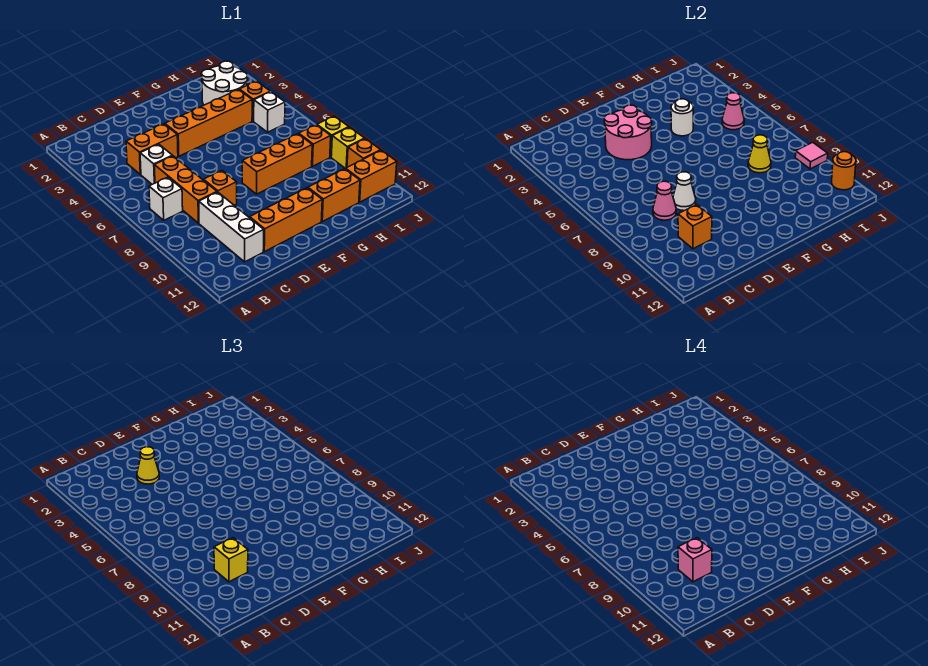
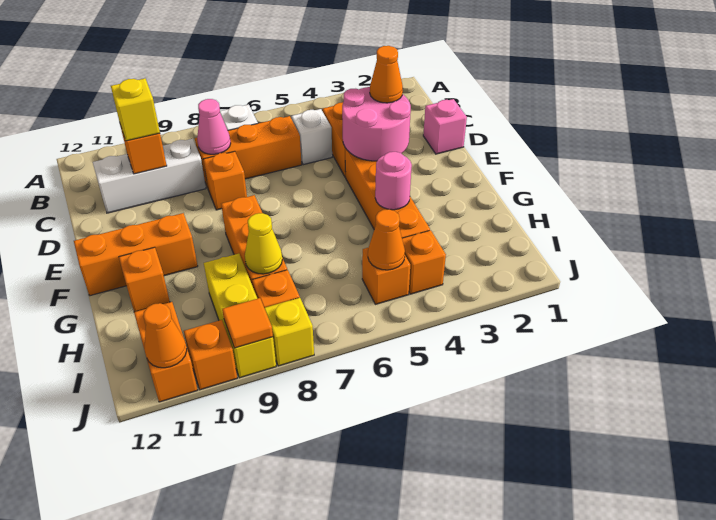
pink brick C10 level 4 -> pink brick D1 level 1
yellow cone D3 level 3 -> orange cone D3 level 3
white cone D8 level 2 -> none
orange brick D11:F11 level 1 -> orange brick F10:F12 level 1
white round brick G4 level 2 -> pink round brick G4 level 2
orange brick G11:H11 level 1 -> orange brick G11 level 1
white round brick H2:I3 level 1 -> none
white brick I5 level 1 -> orange brick I5 level 1
pink cone I5 level 2 -> orange cone I5 level 2
yellow brick J9 level 1 -> yellow brick H9:J9 level 1
pink tile J9 level 2 -> orange tile J9 level 2
orange round brick J11 level 2 -> orange cone J11 level 2

